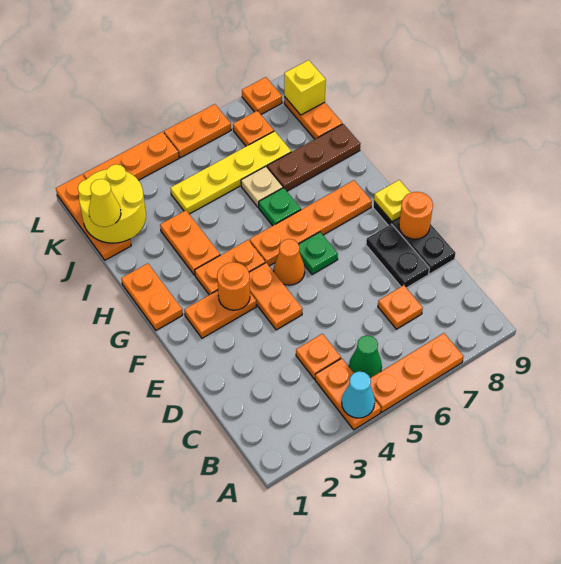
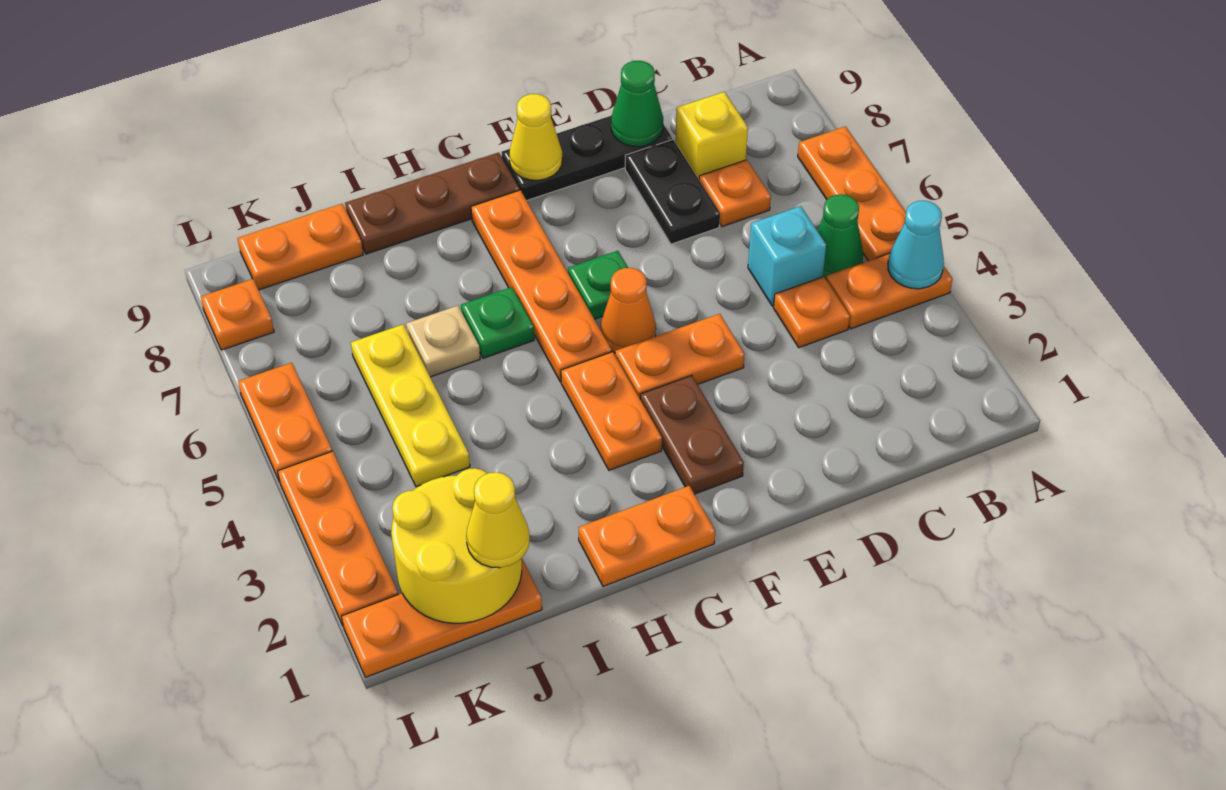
none -> cyan brick C5 level 1
black plate D8:E8 level 1 -> black plate D7:D8 level 1
none -> green cone D9 level 2
orange round brick E9 level 2 -> none
orange plate F2:F3 level 1 -> brown plate F2:F3 level 1
orange round brick F3 level 2 -> none
yellow plate F9 level 2 -> yellow cone F9 level 2
orange plate H3:I3 level 1 -> none
brown plate I7:I9 level 1 -> brown plate G9:I9 level 1
yellow plate J4:J7 level 1 -> yellow plate J4:J6 level 1
orange plate K7 level 1 -> none
yellow brick K9 level 2 -> yellow brick C8 level 1

